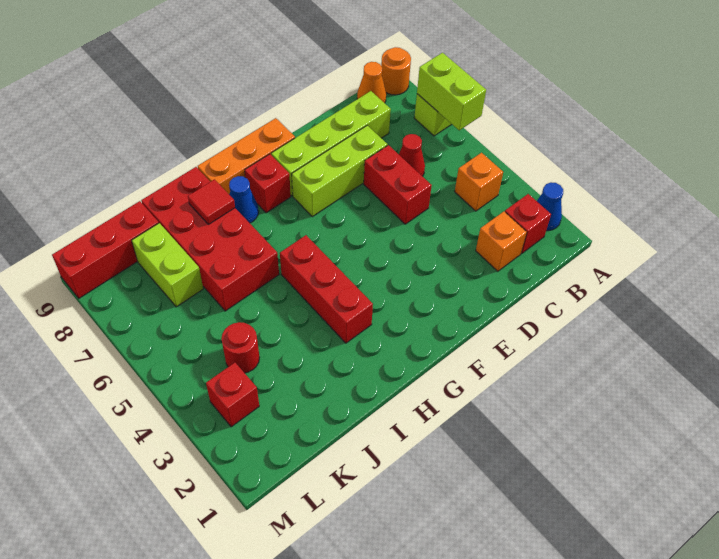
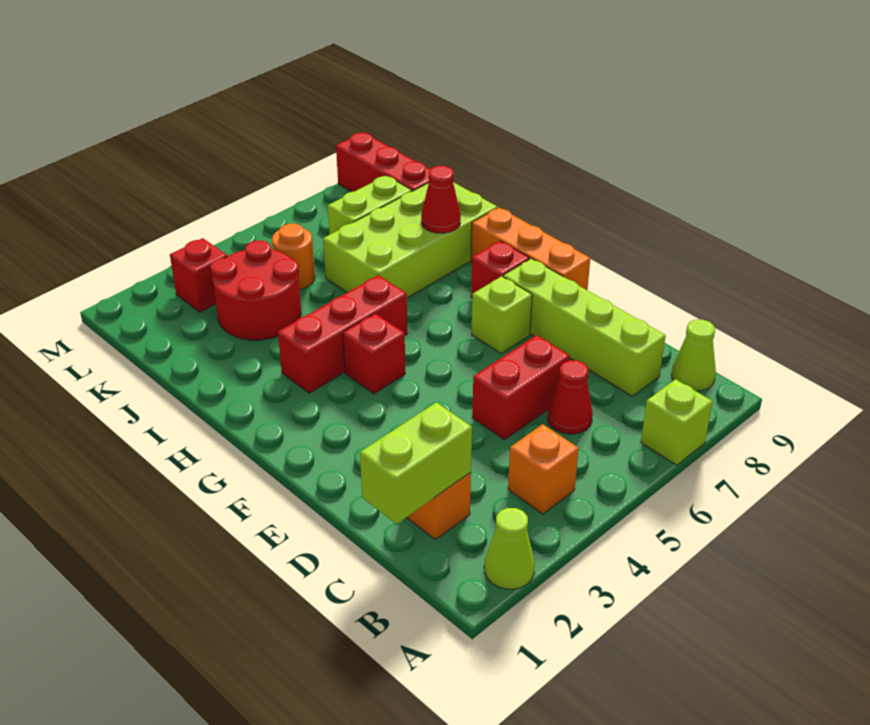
blue cone A2 level 1 -> lime cone A2 level 1
lime brick A6:A7 level 2 -> lime brick C1:C2 level 2
orange round brick A9 level 1 -> orange round brick K5 level 1
red brick B2 level 1 -> red brick G4 level 1
orange cone B9 level 1 -> lime cone B9 level 1
lime brick D7:F7 level 1 -> lime brick F7 level 1
blue cone H8 level 1 -> none
red brick I6:J9 level 1 -> lime brick I6:J9 level 1
red tile I8 level 2 -> red cone I8 level 2
red round brick K4 level 1 -> red round brick J3:K4 level 1

